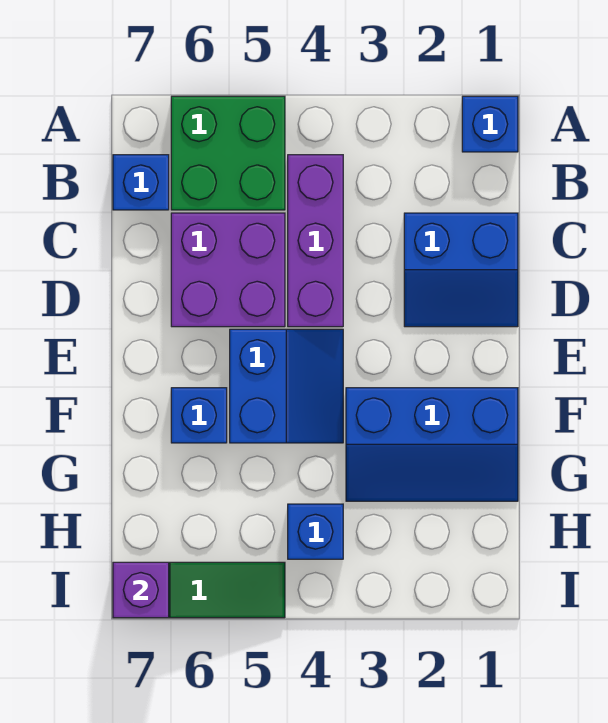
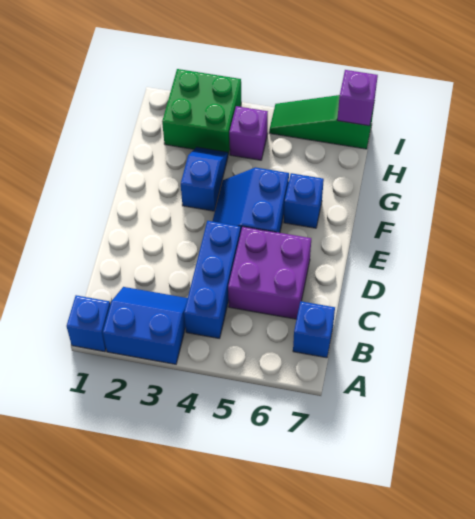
green brick A5:B6 level 1 -> green brick H2:I3 level 1
purple brick B4:D4 level 1 -> blue brick B4:D4 level 1
blue slope C1:D2 level 1 top C -> blue slope A2:B3 level 1 top A
blue slope F1:G3 level 1 top F -> blue slope F3:G3 level 1 top F
blue brick H4 level 1 -> purple brick H4 level 1

